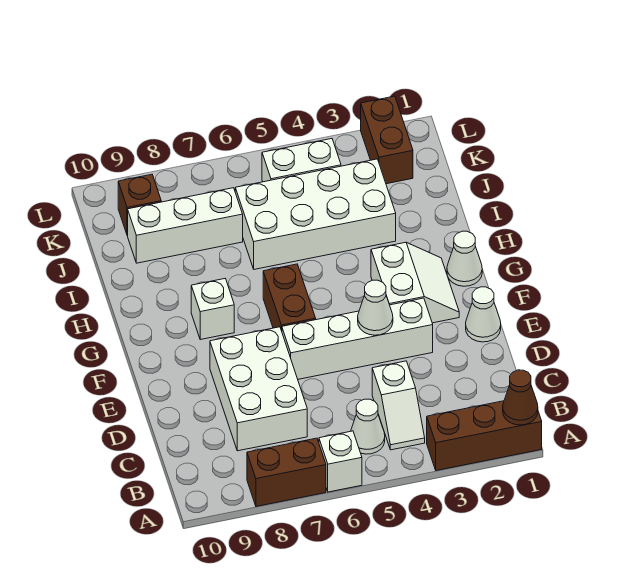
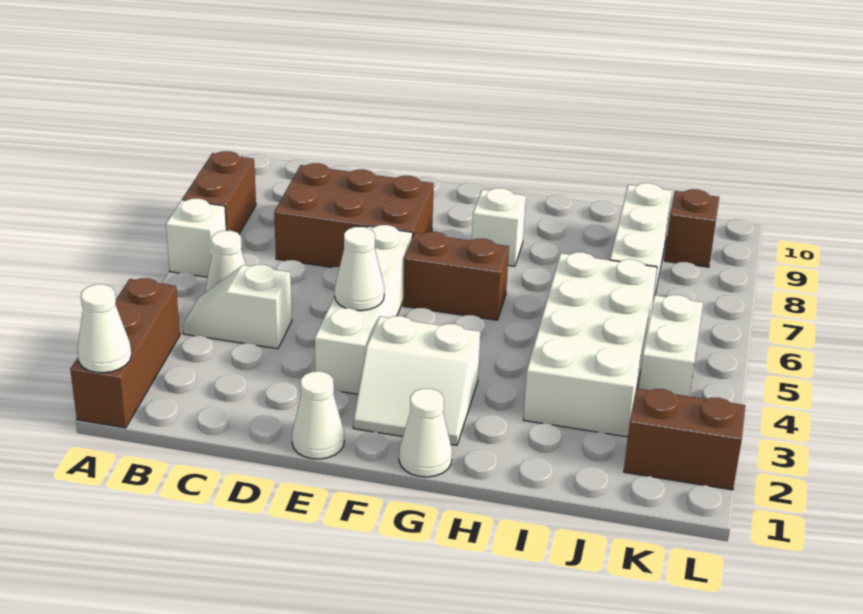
brown cone A1 level 2 -> white cone A1 level 2
white brick C7:E8 level 1 -> brown brick C7:E8 level 1

